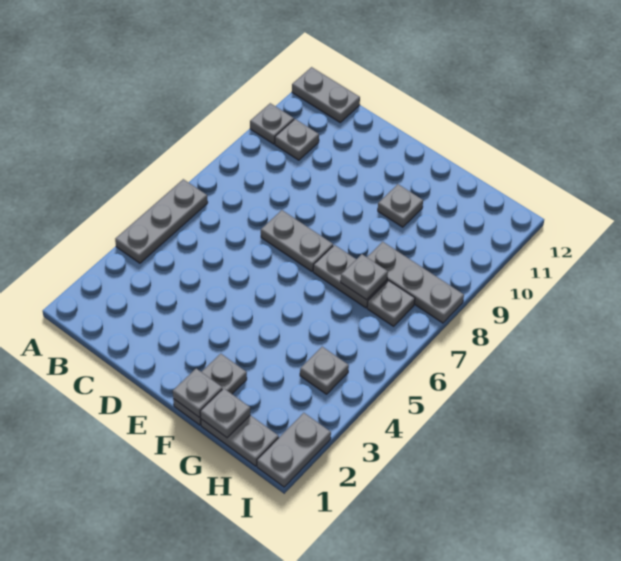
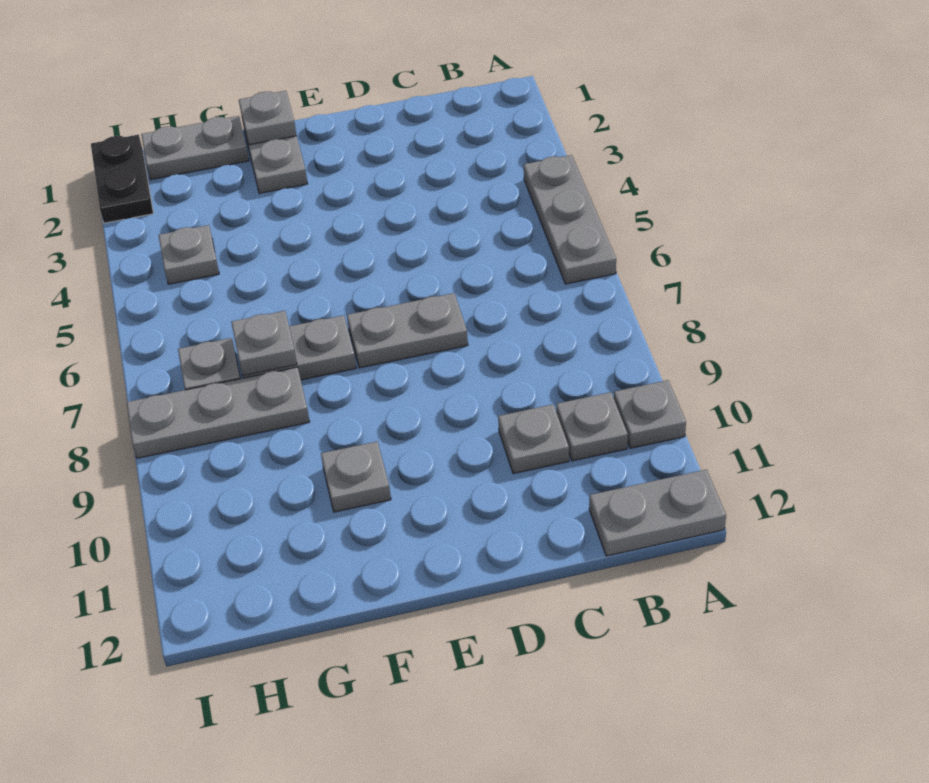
grey plate G1 level 2 -> grey plate C10 level 1
grey plate I1:I2 level 1 -> black plate I1:I2 level 1

